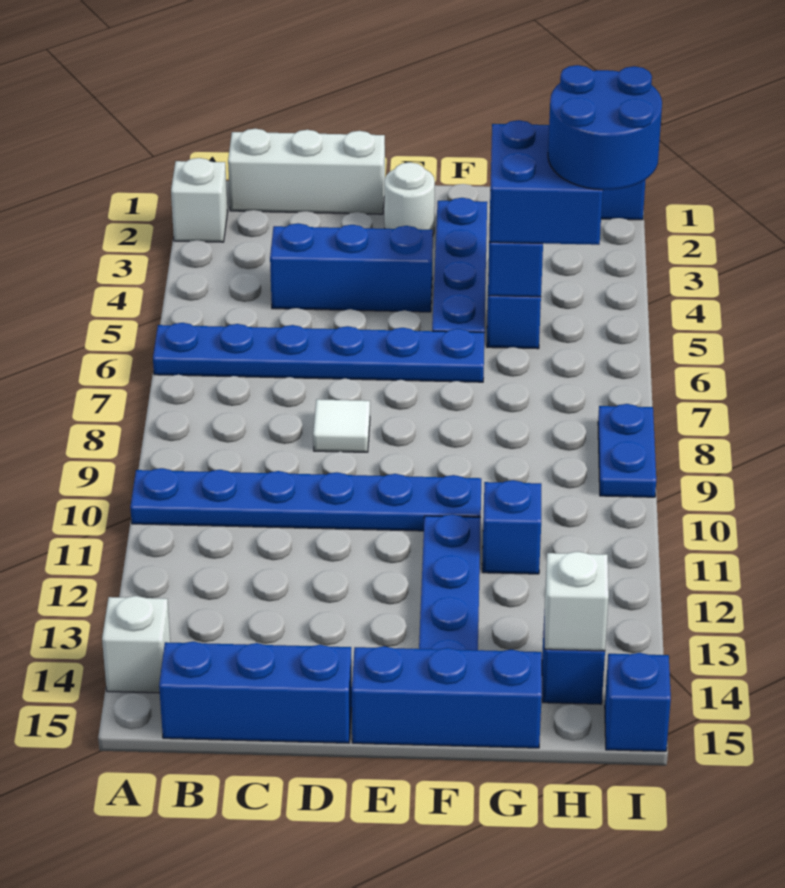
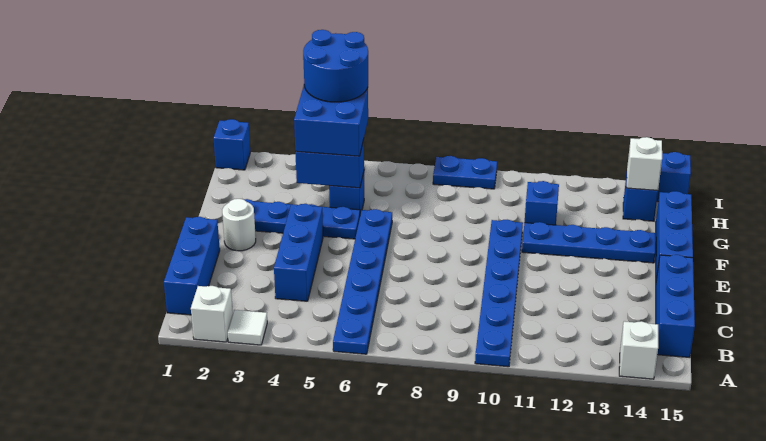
white brick B1:D1 level 1 -> blue brick B1:D1 level 1
white tile D8 level 1 -> white tile A3 level 1

